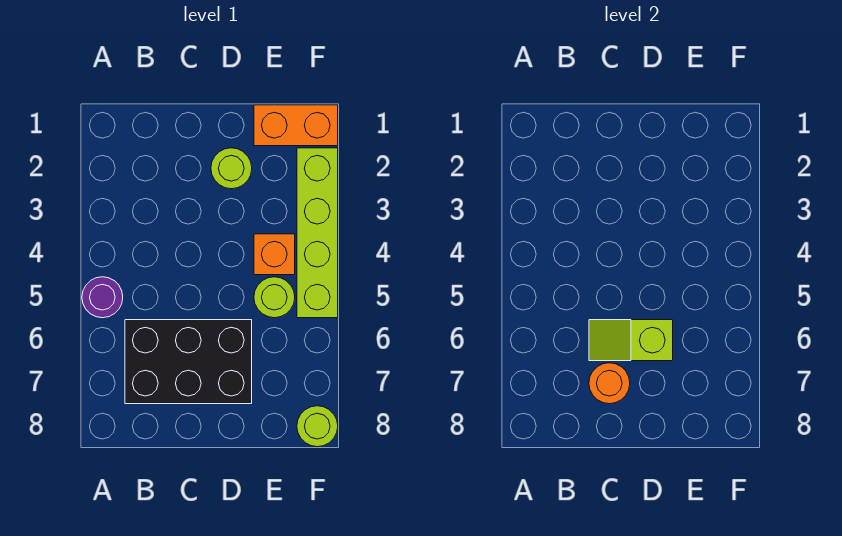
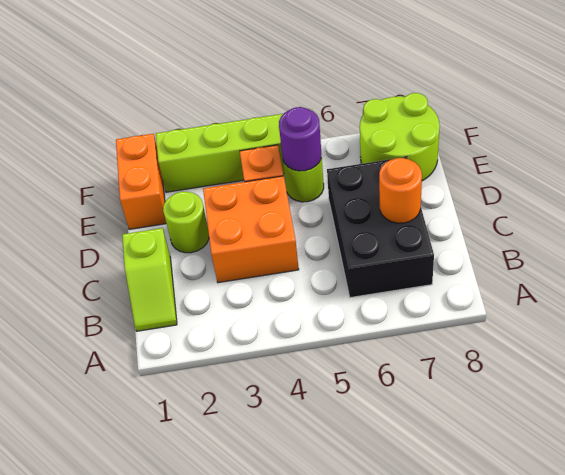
purple round brick A5 level 1 -> purple round brick E5 level 2
none -> orange brick C3:D4 level 1
lime slope C6:D6 level 2 top D -> lime slope B1:C1 level 1 top C
lime round brick F8 level 1 -> lime round brick E7:F8 level 1

